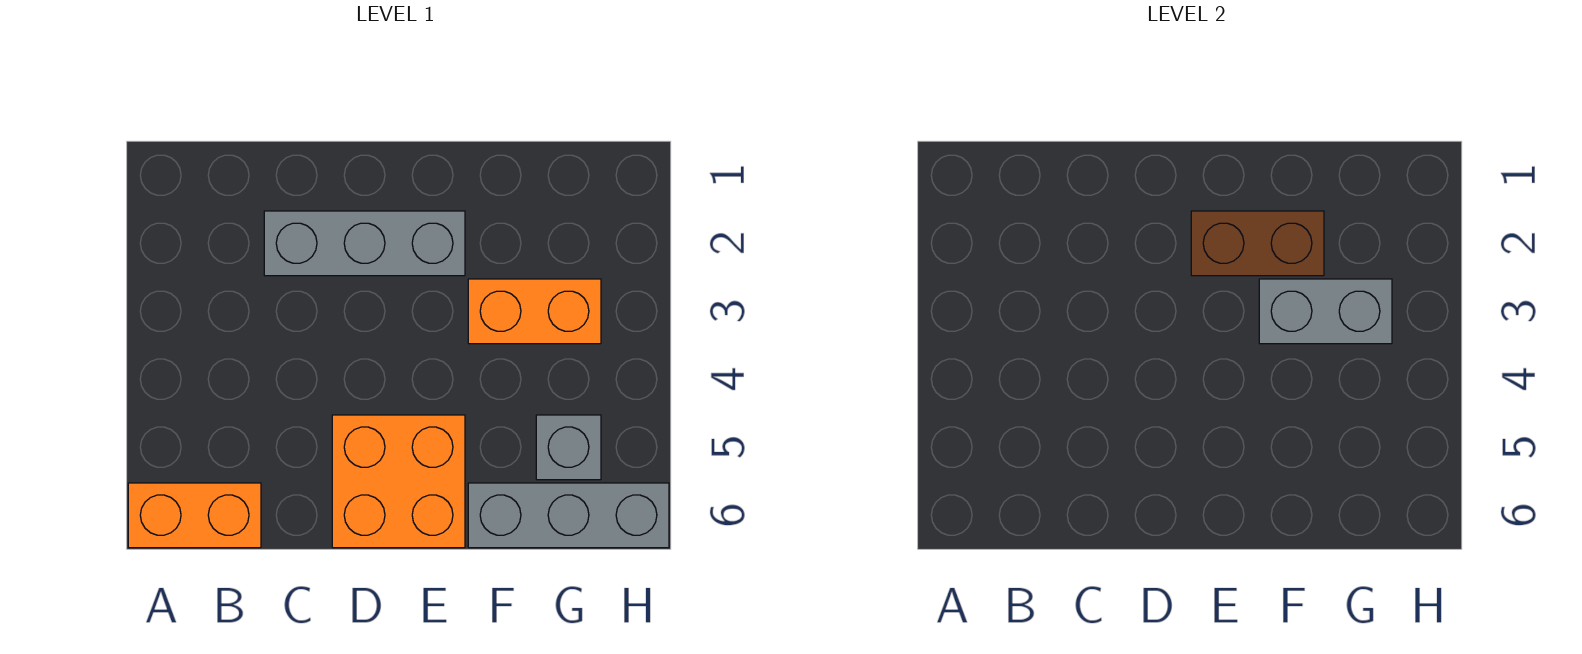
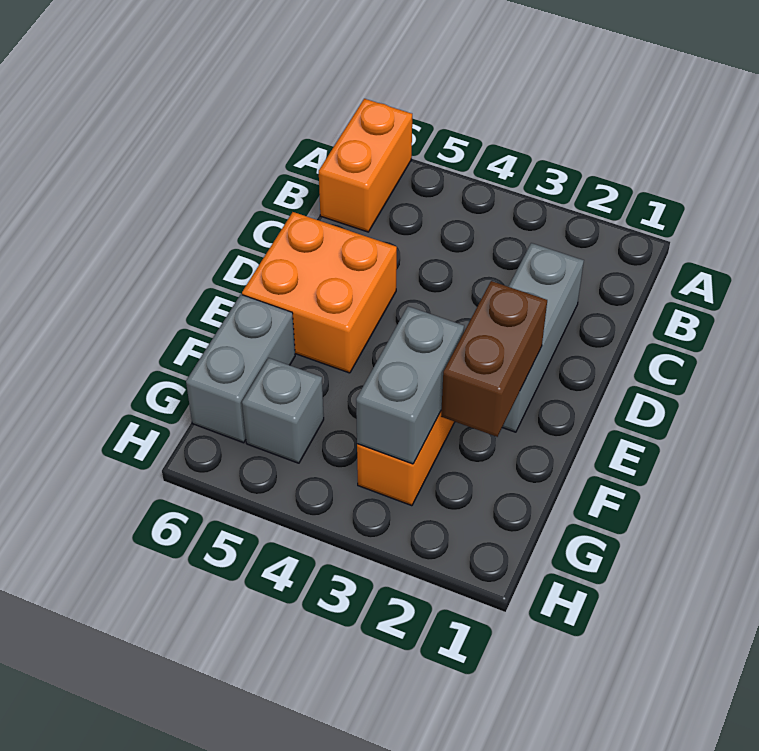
grey brick F6:H6 level 1 -> grey brick F6:G6 level 1

